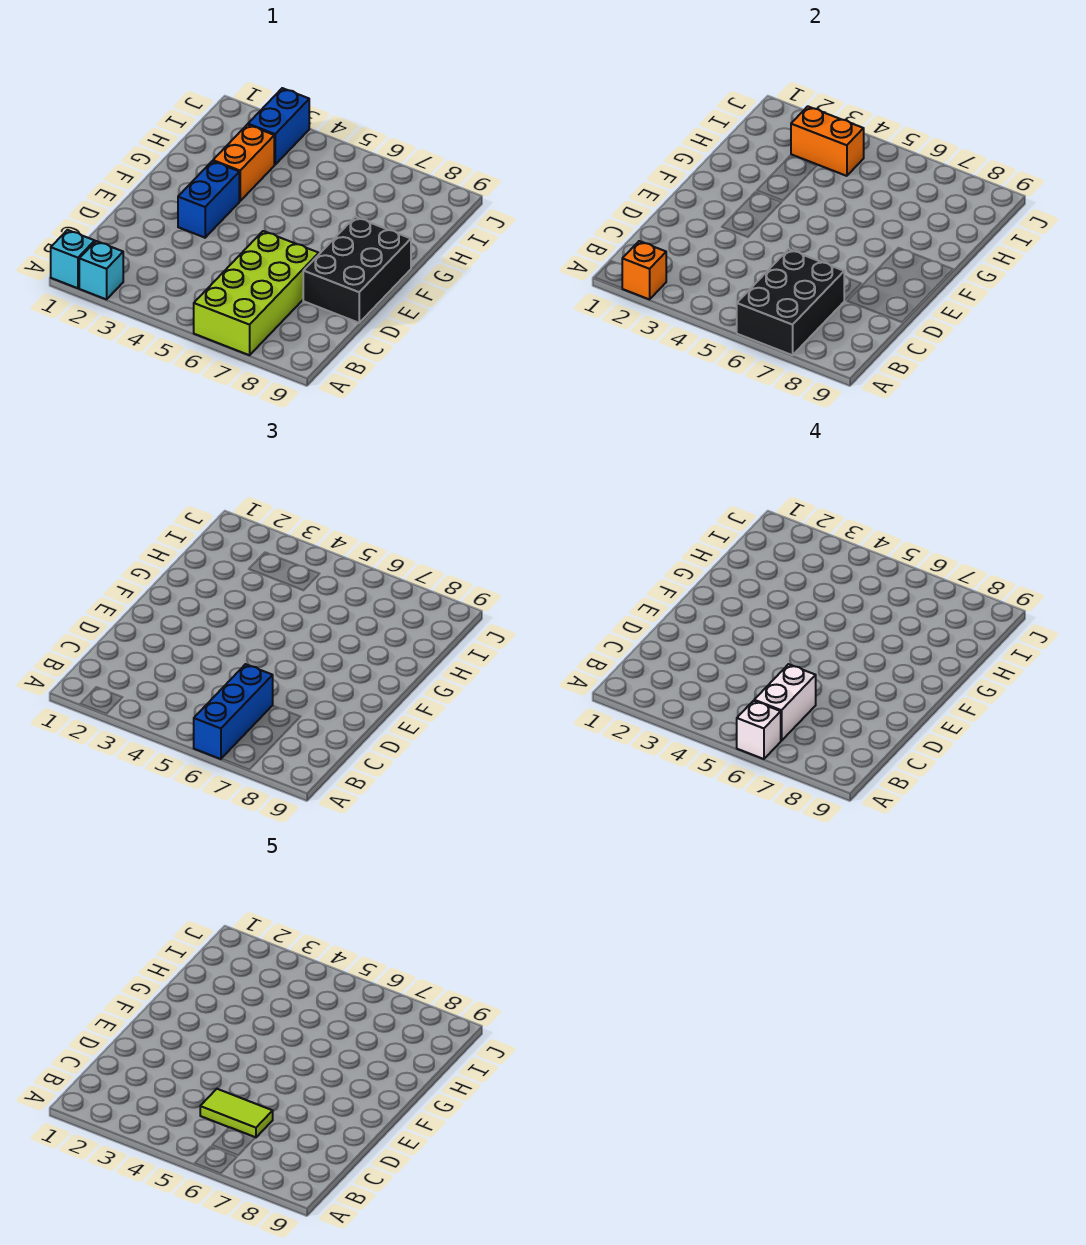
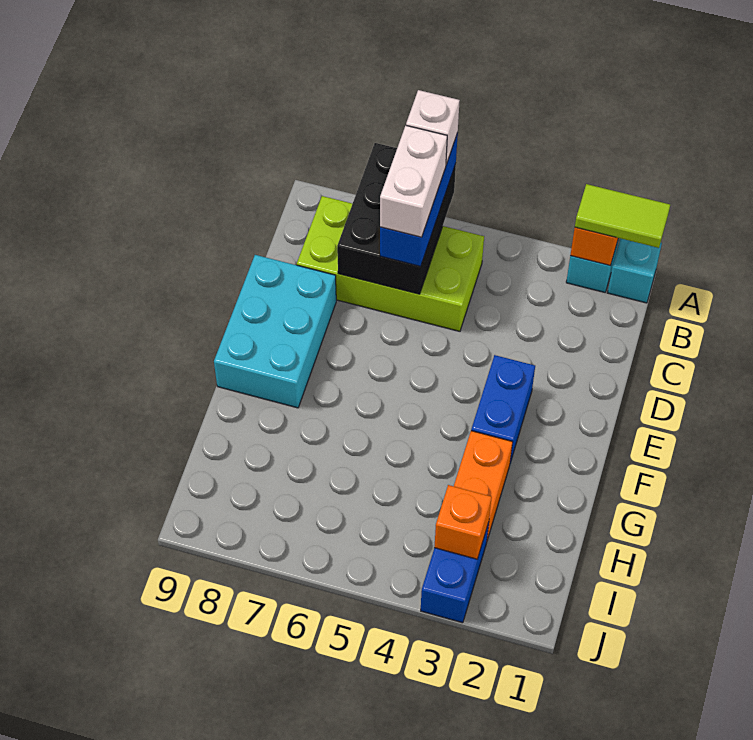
lime brick A6:D7 level 1 -> lime brick B5:C8 level 1
lime tile C5:C6 level 5 -> lime tile A1:A2 level 3
black brick D8:F9 level 1 -> cyan brick D8:F9 level 1
orange brick I3:I4 level 2 -> orange brick I3 level 2

